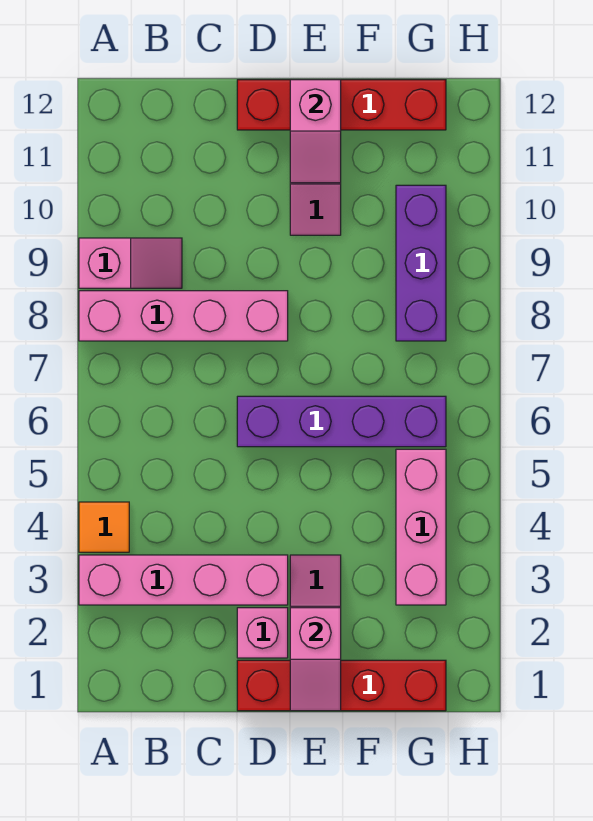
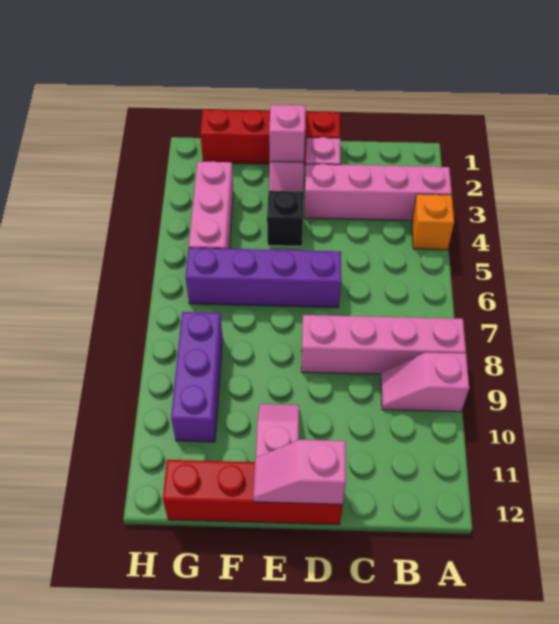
orange tile A4 level 1 -> orange brick A4 level 1
none -> black brick E4 level 1
pink slope E11:E12 level 2 top 12 -> pink slope D12:E12 level 2 top D

